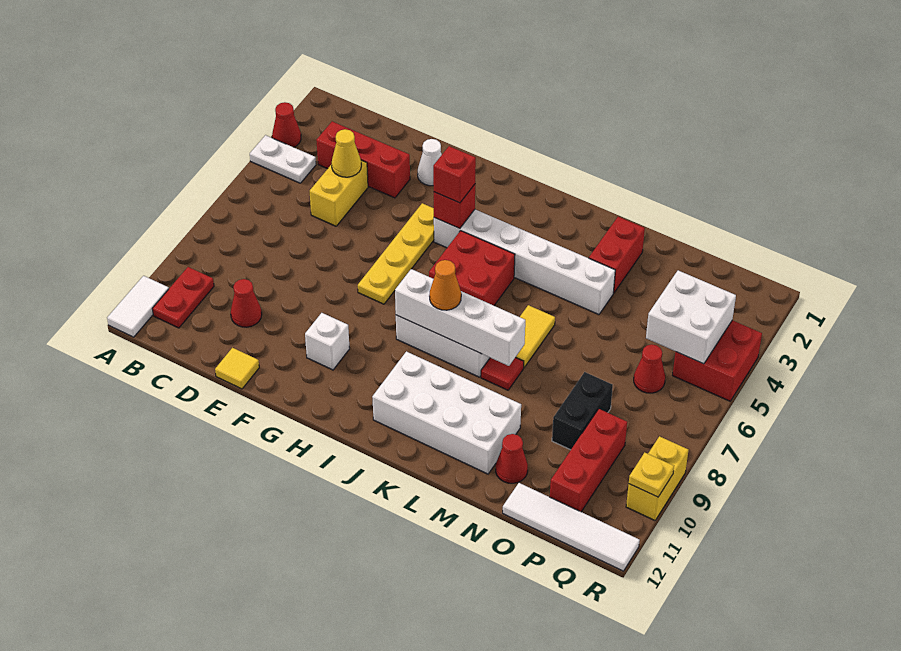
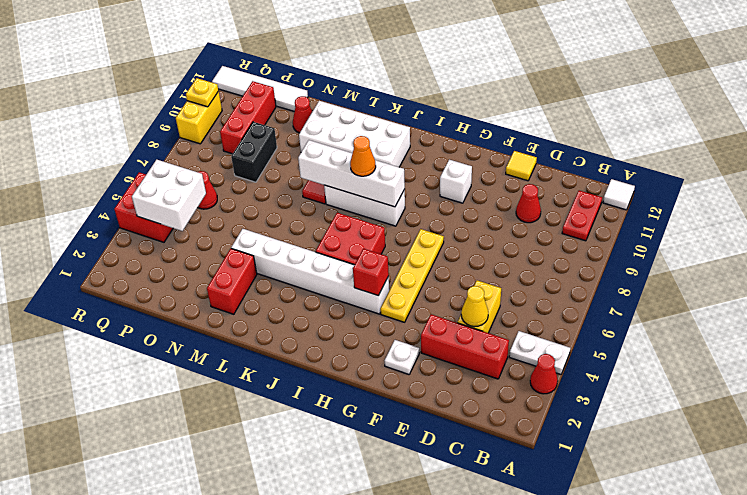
white tile A11:A12 level 1 -> white tile A12 level 1
white cone F2 level 1 -> white plate F2 level 1
red brick H4 level 3 -> none
yellow tile L6:L7 level 1 -> none

